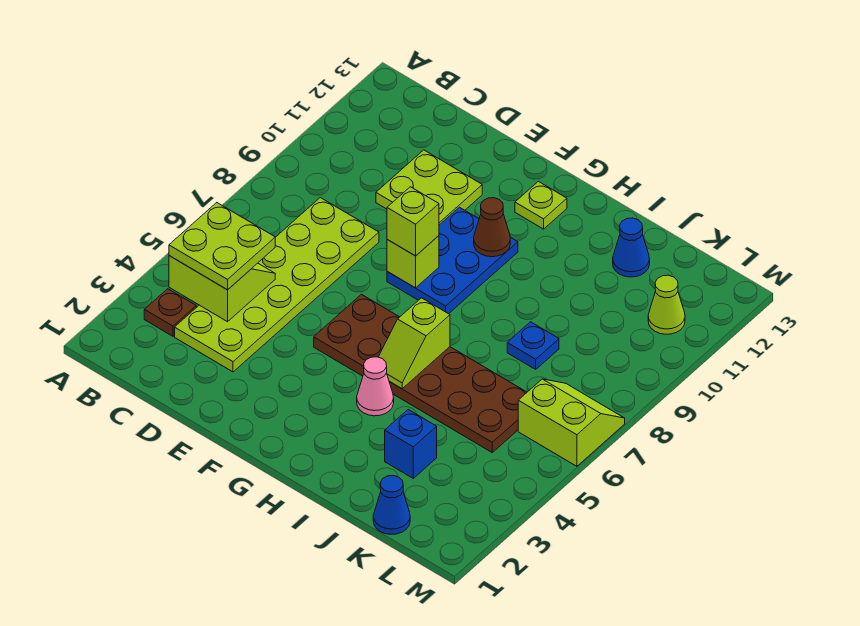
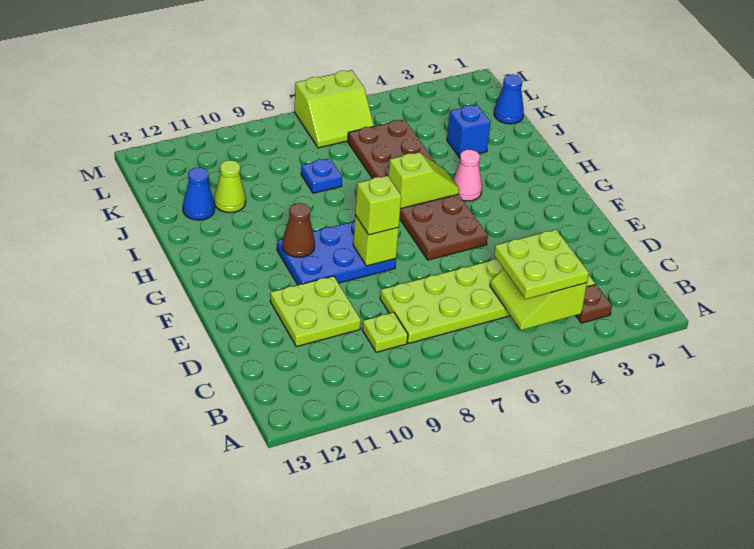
lime plate G12 level 1 -> lime plate C9 level 1
lime slope L6:M7 level 1 top 6 -> lime slope L6:M7 level 1 top M
lime cone L11 level 1 -> lime cone J11 level 1

